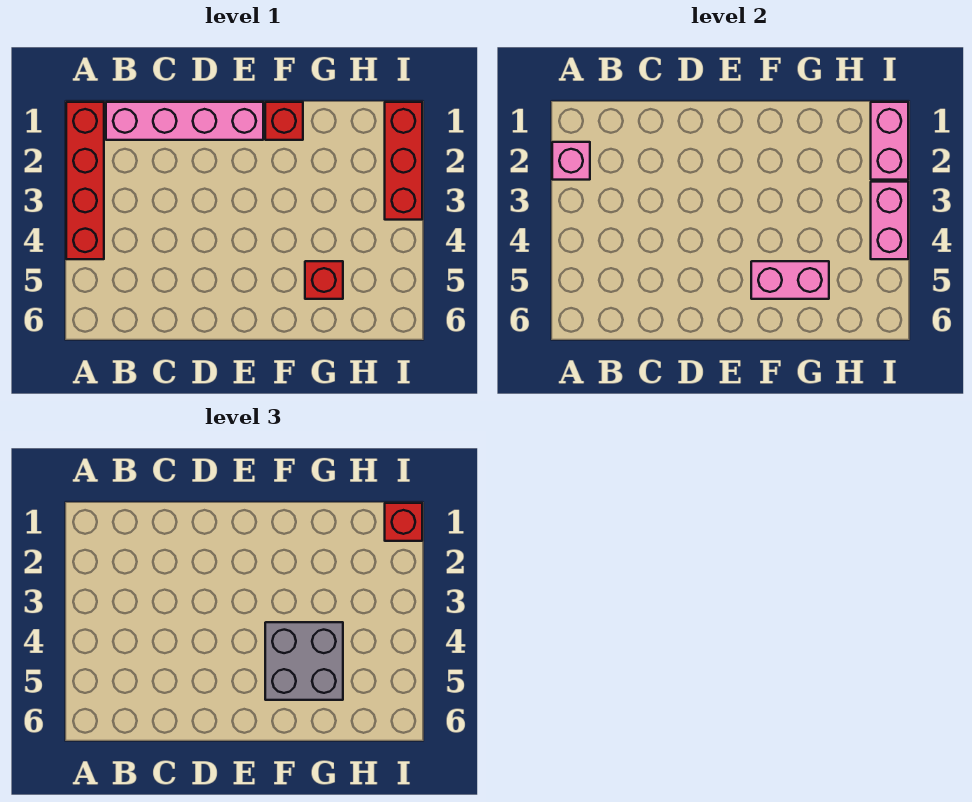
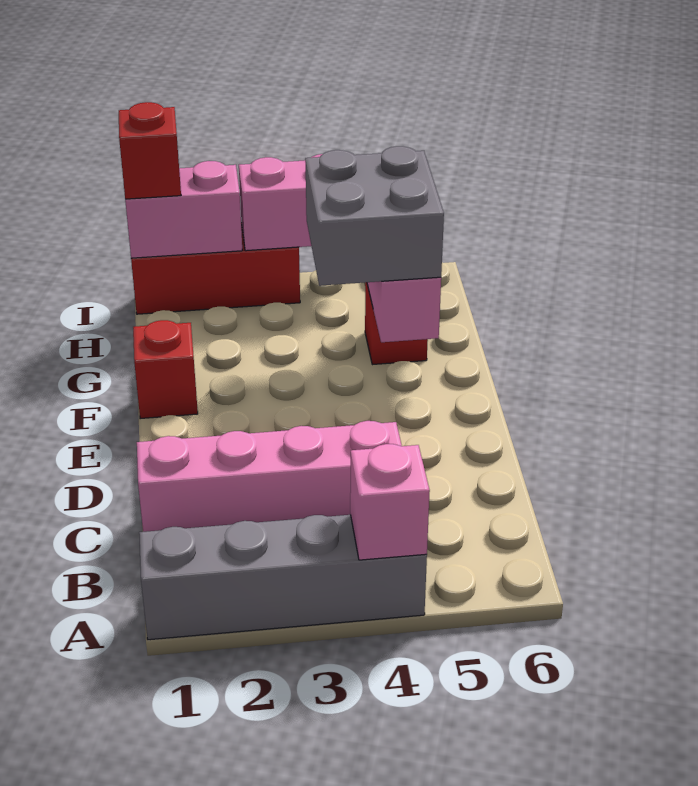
red brick A1:A4 level 1 -> grey brick A1:A4 level 1
pink brick A2 level 2 -> pink brick A4 level 2
pink brick B1:E1 level 1 -> pink brick C1:C4 level 1

